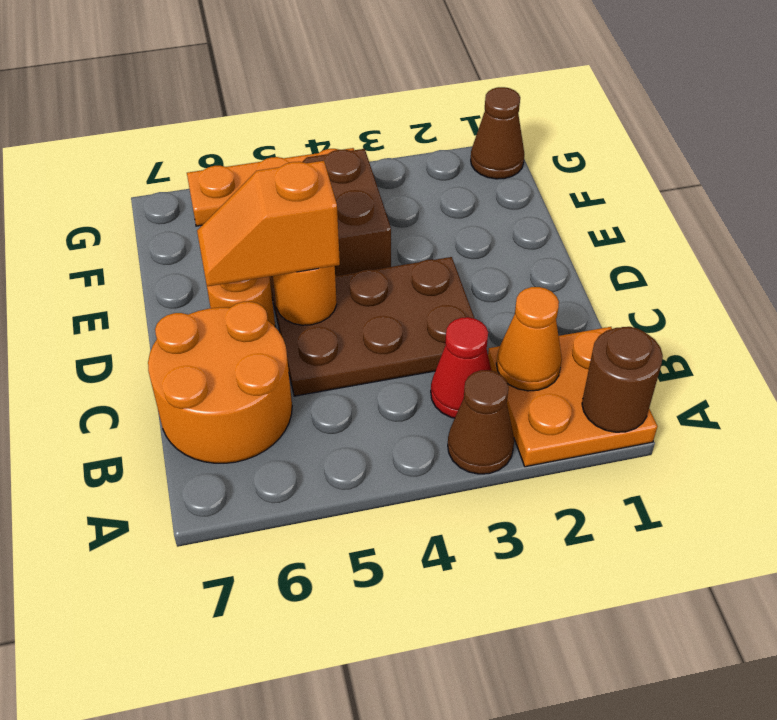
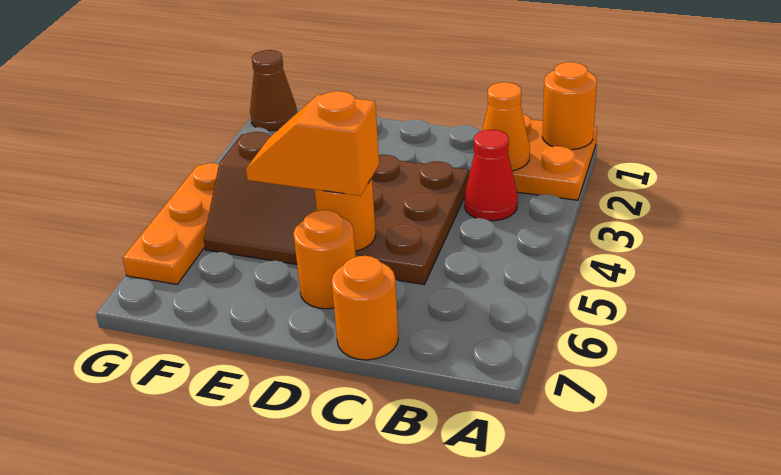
brown round brick A1 level 2 -> orange round brick A1 level 2
brown cone A3 level 1 -> none
orange round brick B6:C7 level 1 -> orange round brick C7 level 1
orange slope D5:D6 level 3 top 5 -> orange slope D5:E5 level 3 top D

